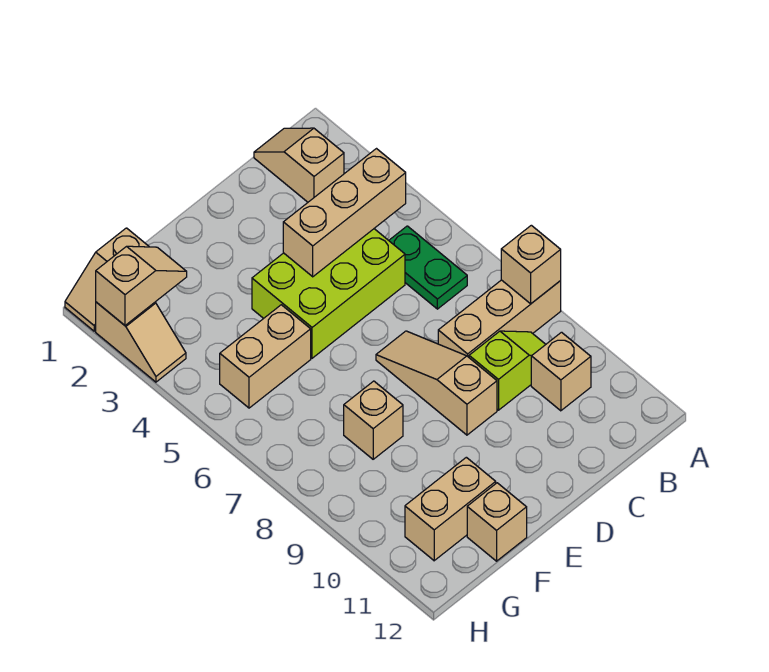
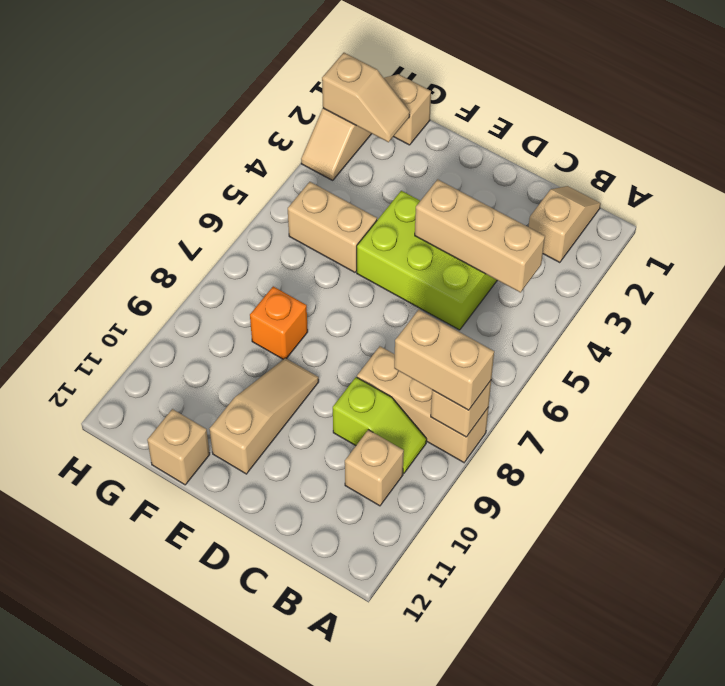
green plate B5:B6 level 1 -> none
tan slope D7:D9 level 1 top 9 -> tan slope E9:E11 level 1 top 11
tan brick F8 level 1 -> orange brick F8 level 1
tan brick F11:G11 level 1 -> tan brick A8:B8 level 3

